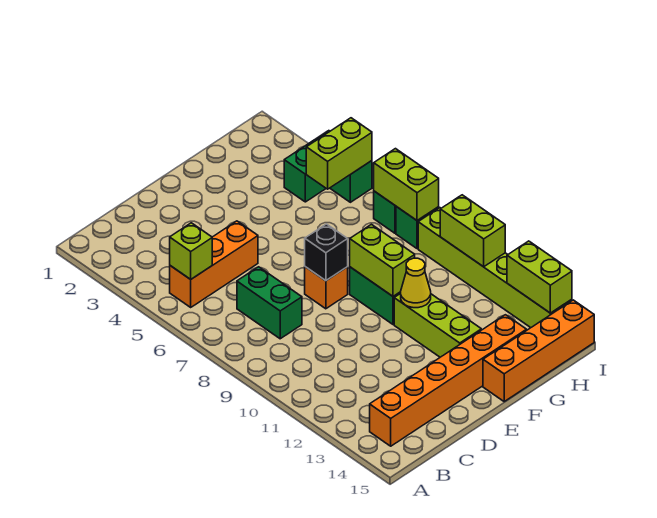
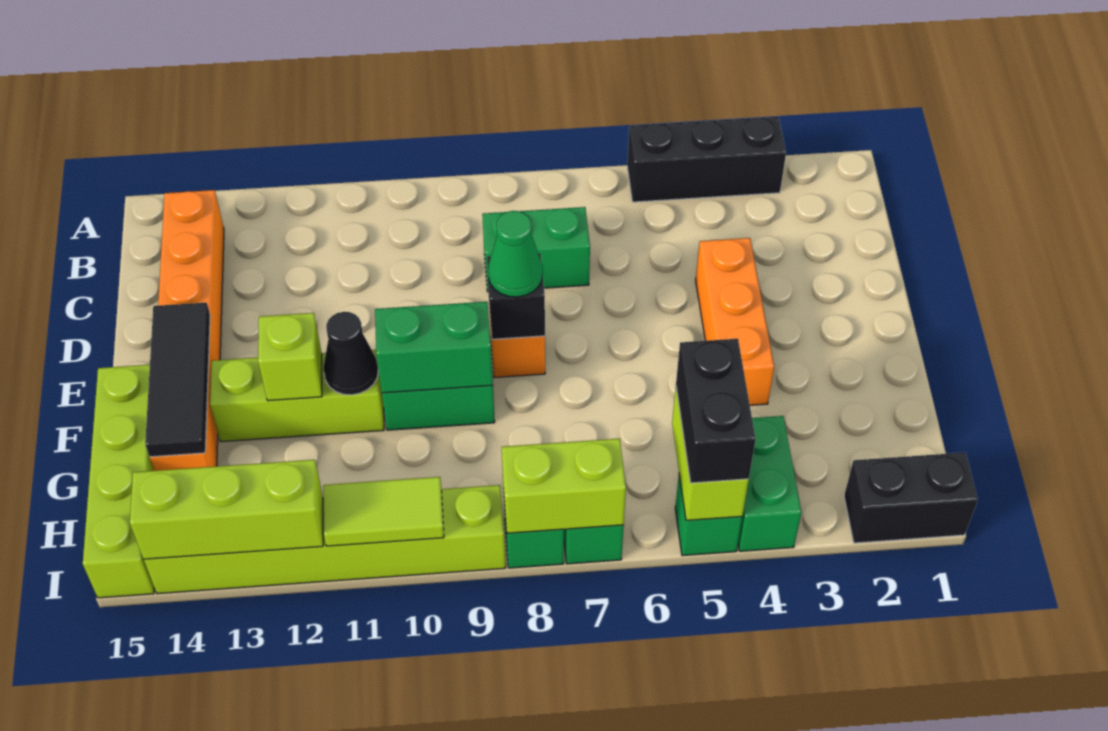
none -> black brick A3:A5 level 1
orange brick B5:D5 level 1 -> orange brick D4:F4 level 1
lime brick B5 level 2 -> lime brick F12 level 2
none -> green cone E8 level 3
none -> black tile E14:G14 level 2
lime brick F9:F10 level 2 -> green brick F9:F10 level 2
yellow cone F11 level 2 -> black cone F11 level 2
orange brick F15:I15 level 1 -> lime brick F15:I15 level 1
none -> black brick H5:I5 level 3
none -> black brick I1:I2 level 1
lime brick I10:I11 level 2 -> lime tile I10:I11 level 2
lime brick I13:I14 level 2 -> lime brick I12:I14 level 2

